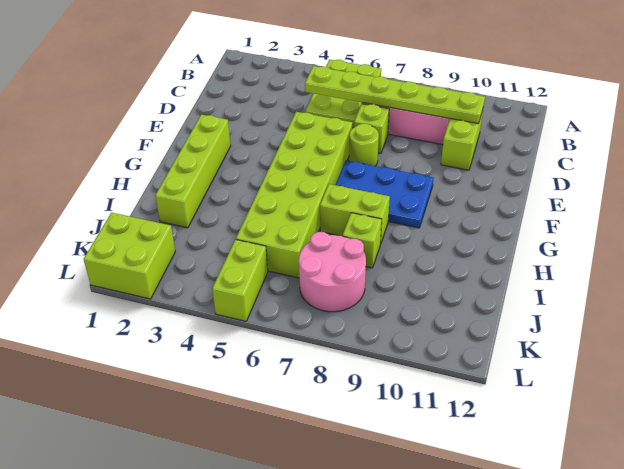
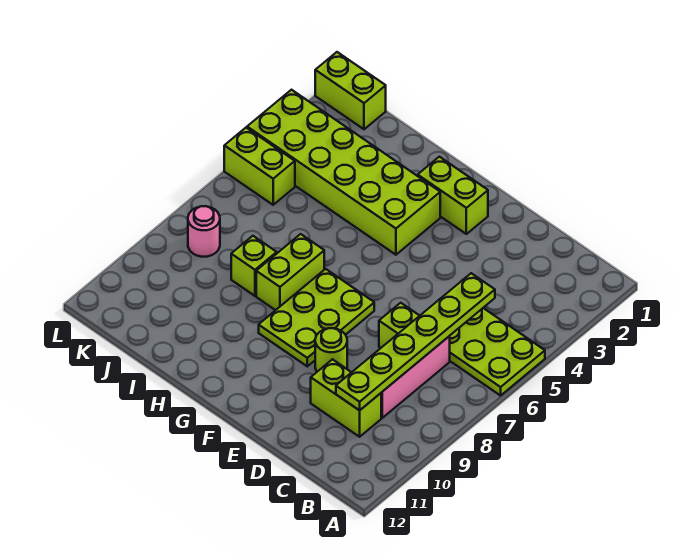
lime brick E5:J6 level 1 -> lime brick G3:L4 level 1
lime round brick E7 level 1 -> lime round brick E9 level 1
lime brick F2:I2 level 1 -> lime brick F2:G2 level 1
blue plate F7:G9 level 1 -> lime plate F7:G9 level 1
pink round brick J7:K8 level 1 -> pink round brick K8 level 1
lime brick K1:L2 level 1 -> lime brick K1:L1 level 1

